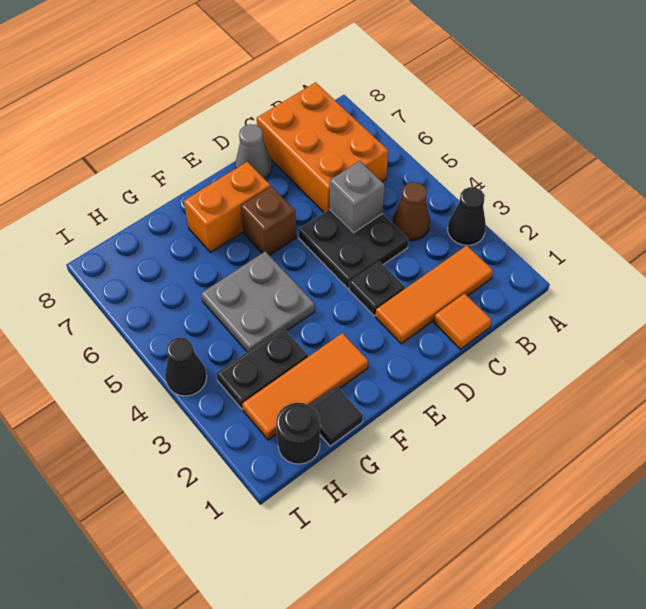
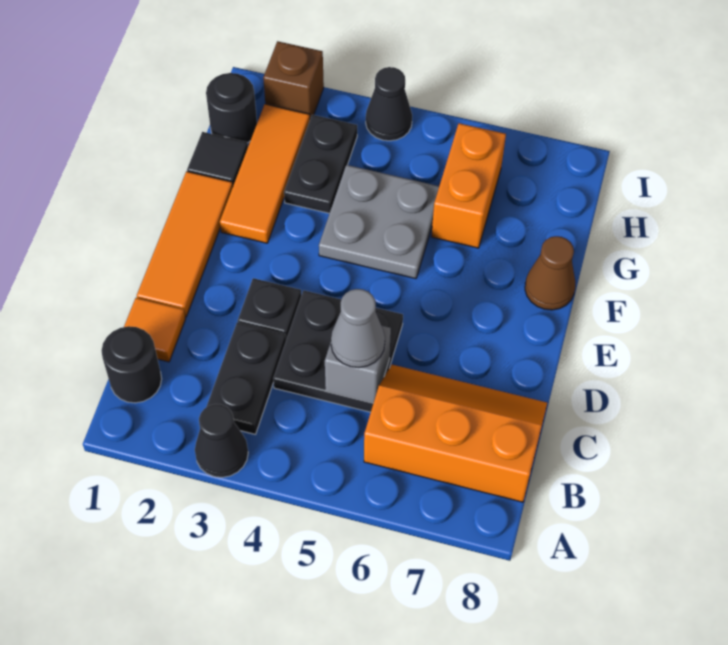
none -> black round brick B1 level 1
orange tile B2:D2 level 1 -> orange tile D1:F1 level 1
none -> black plate B3:C3 level 1
brown cone B4 level 1 -> brown cone F8 level 1
orange brick B6:C8 level 1 -> orange slope B6:C8 level 1 top B
grey cone D8 level 1 -> grey cone C5 level 3
brown brick E6 level 1 -> brown brick I2 level 1
orange brick E7:F7 level 1 -> orange brick G6:H6 level 1

